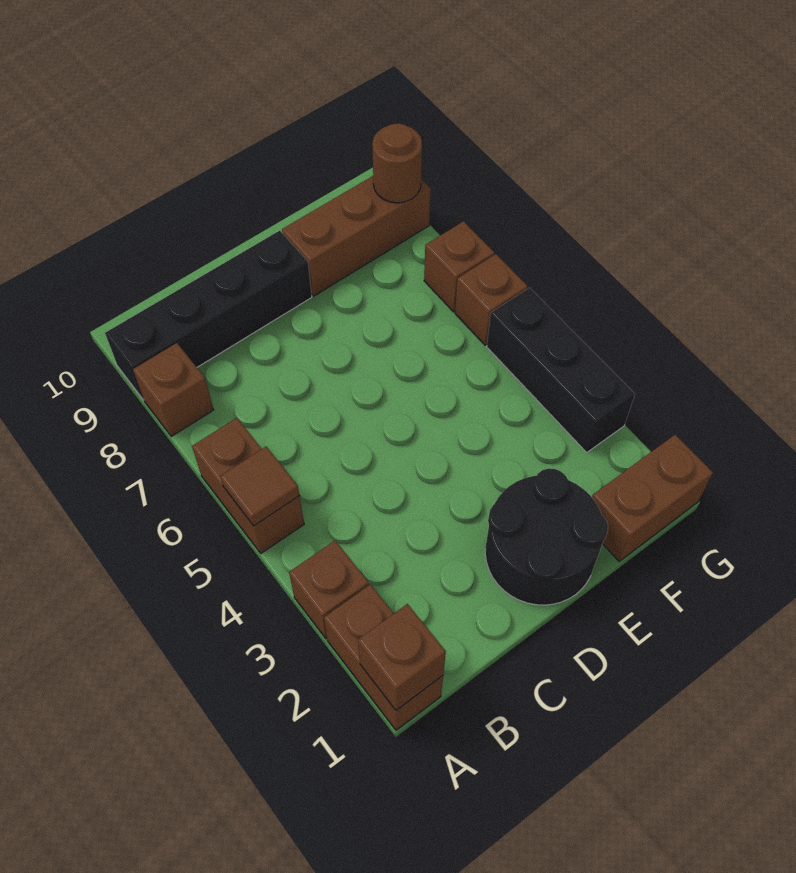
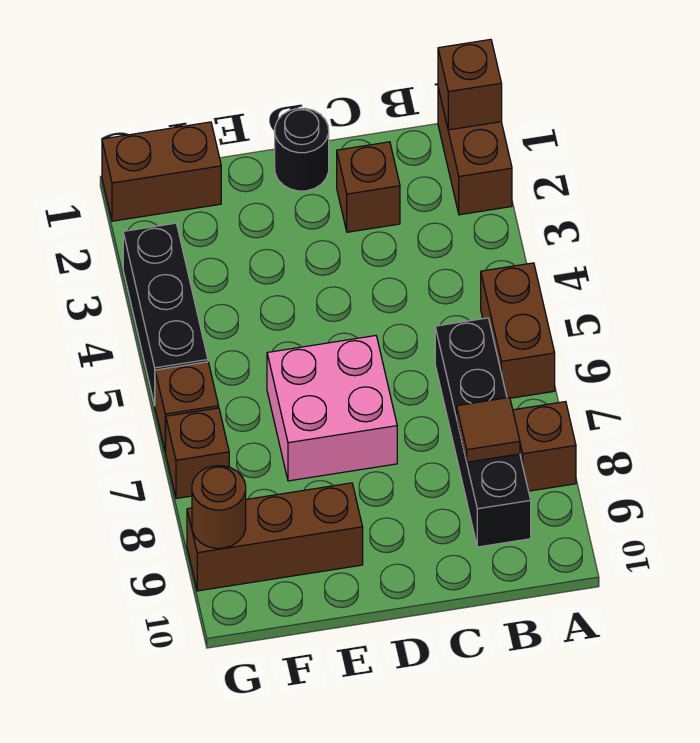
brown brick A3 level 1 -> brown brick C2 level 1
brown tile A5 level 2 -> brown tile B8 level 2
black brick A9:D9 level 1 -> black brick B6:B9 level 1
black round brick D1:E2 level 1 -> black round brick D1 level 1
none -> pink brick D6:E7 level 1

